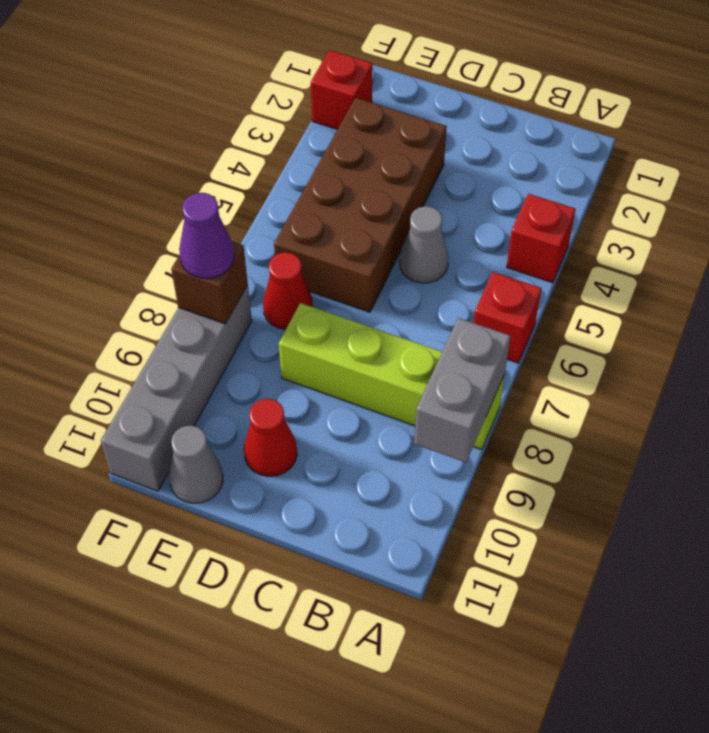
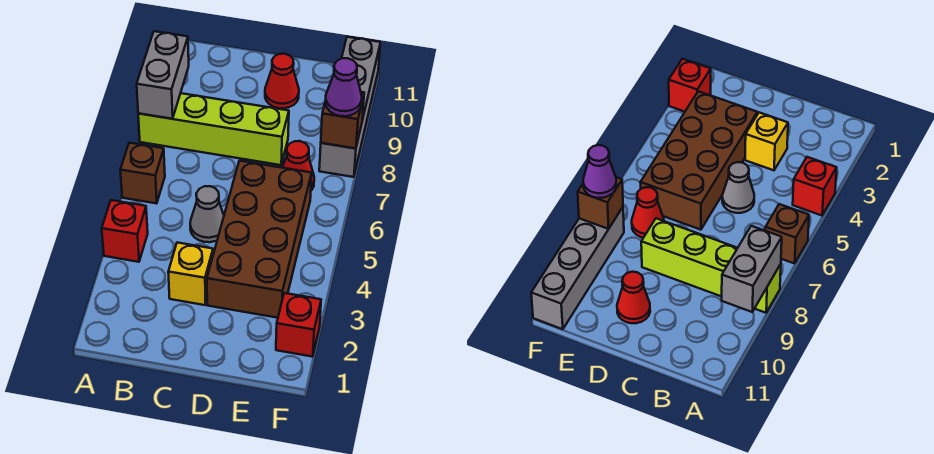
red brick A6 level 1 -> brown brick A6 level 1
none -> yellow brick C3 level 1
grey cone E11 level 1 -> none

